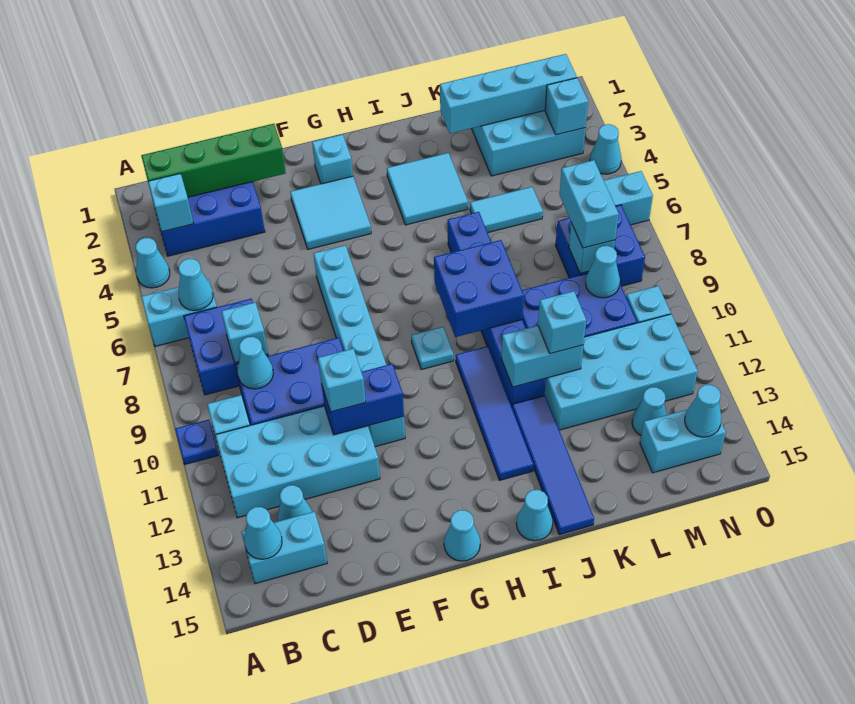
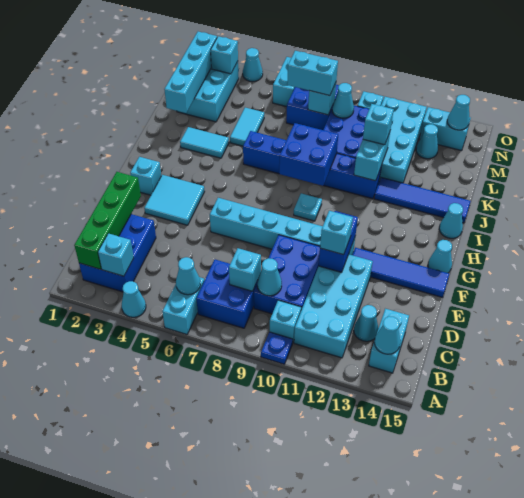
cyan tile I3:J4 level 1 -> cyan tile J3:J4 level 1
blue tile I10:I13 level 1 -> blue tile F12:F15 level 1
cyan brick M14:N14 level 1 -> cyan brick N13:N14 level 1

